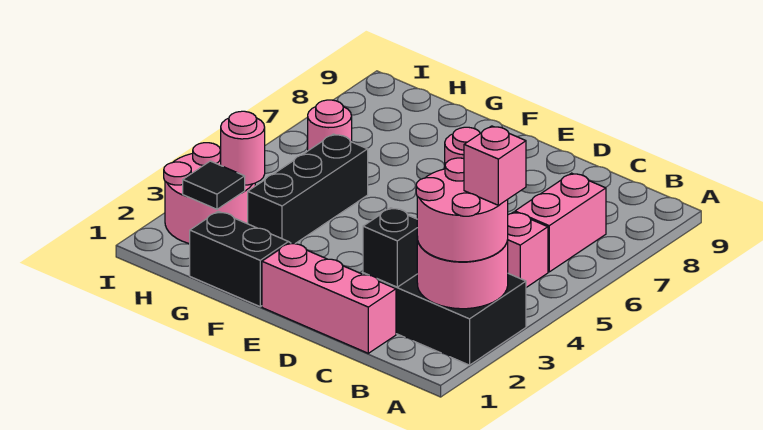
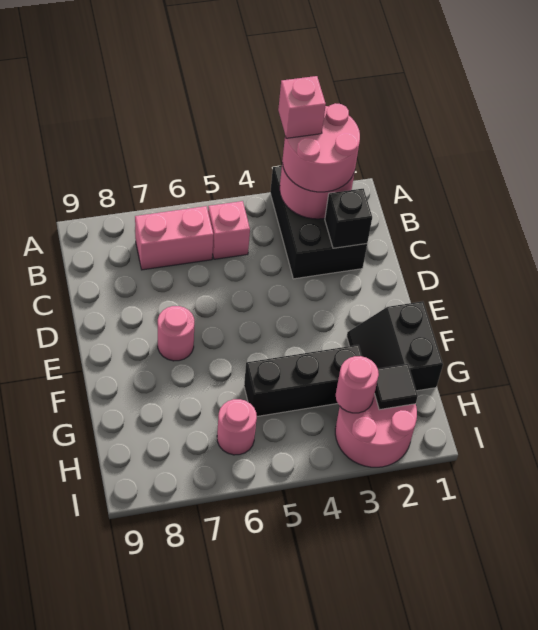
pink brick C1:E1 level 1 -> none

